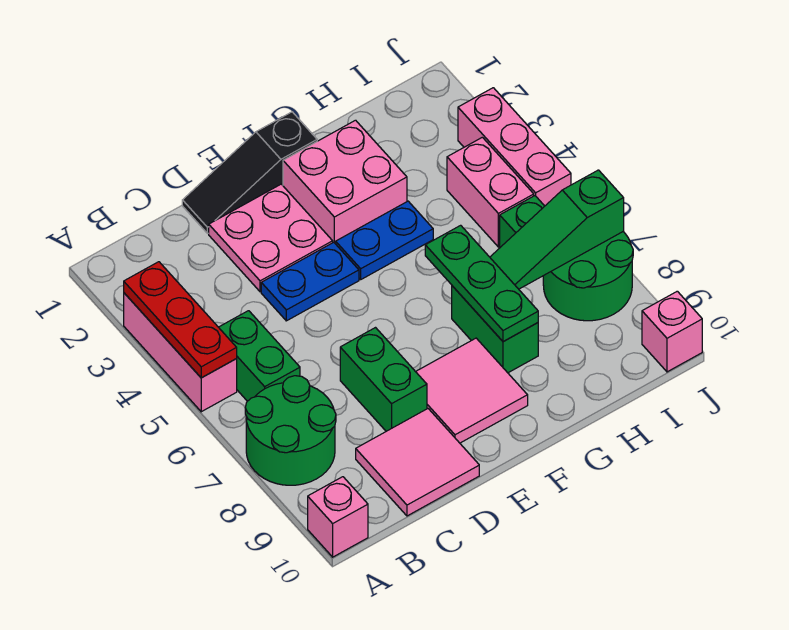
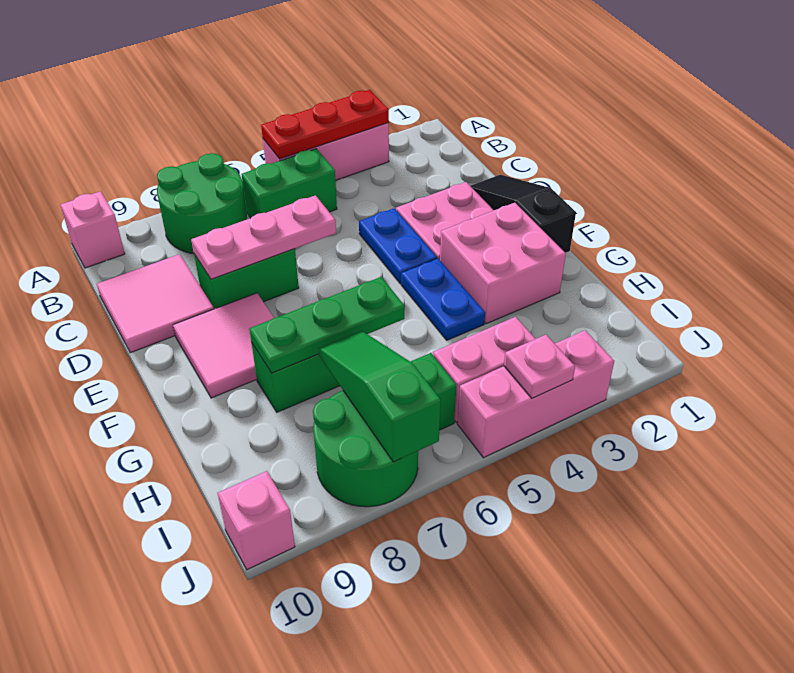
none -> pink plate D6:D8 level 2
none -> pink plate J4 level 2

